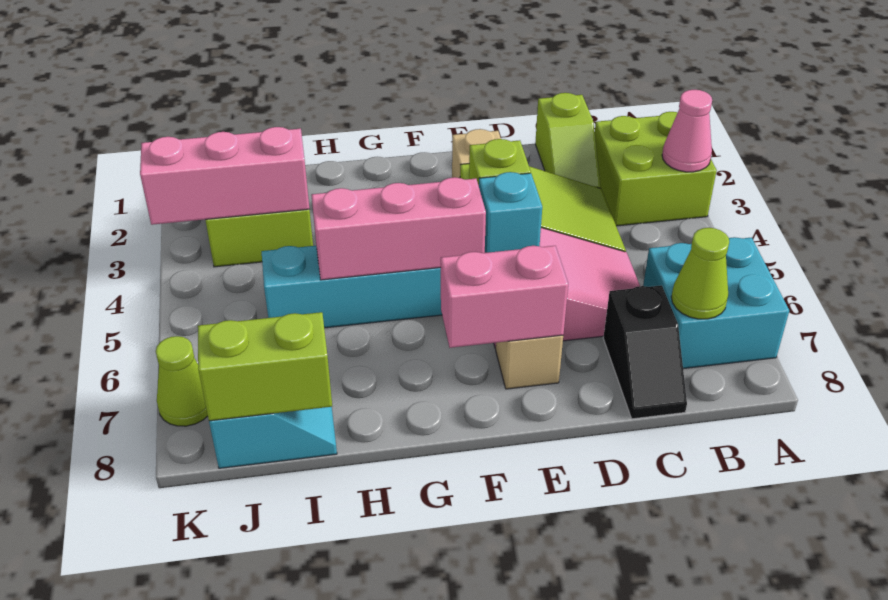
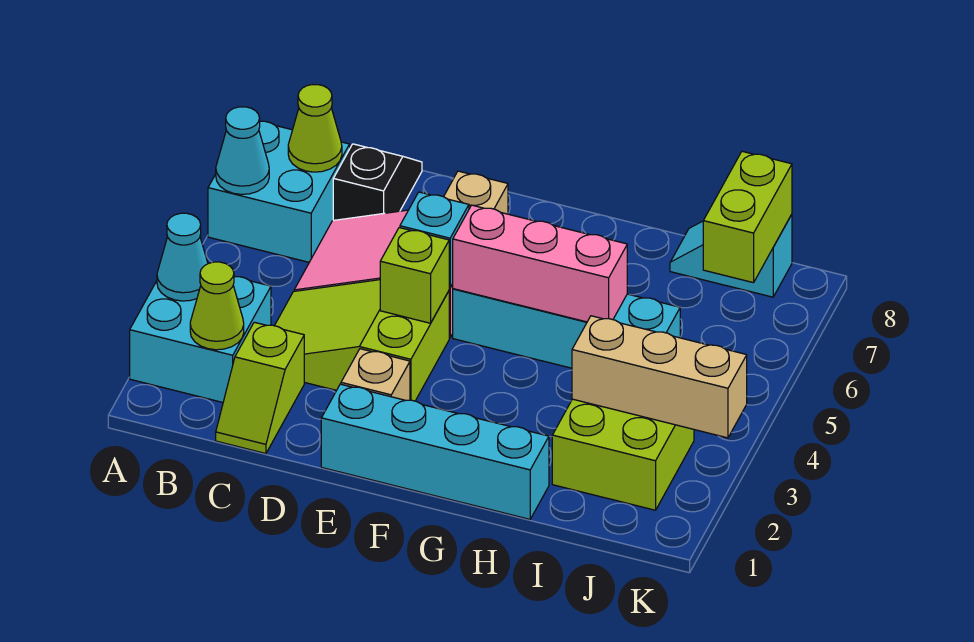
lime brick A2:B3 level 1 -> cyan brick A2:B3 level 1
pink cone A3 level 2 -> cyan cone A3 level 2
none -> cyan cone A6 level 2
lime slope C1:C2 level 1 top 1 -> lime slope C1:C2 level 1 top 2
none -> cyan brick E1:H1 level 1
pink brick E7:F7 level 2 -> none
pink brick I3:K3 level 2 -> tan brick I3:K3 level 2
lime brick I8:J8 level 2 -> lime brick J7:J8 level 2
lime cone K7 level 1 -> lime cone B2 level 2

